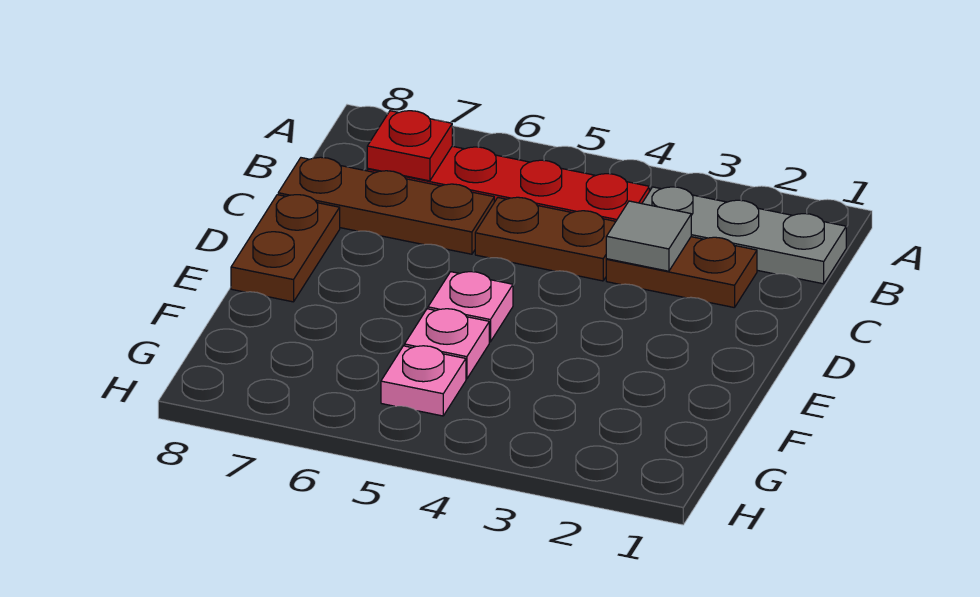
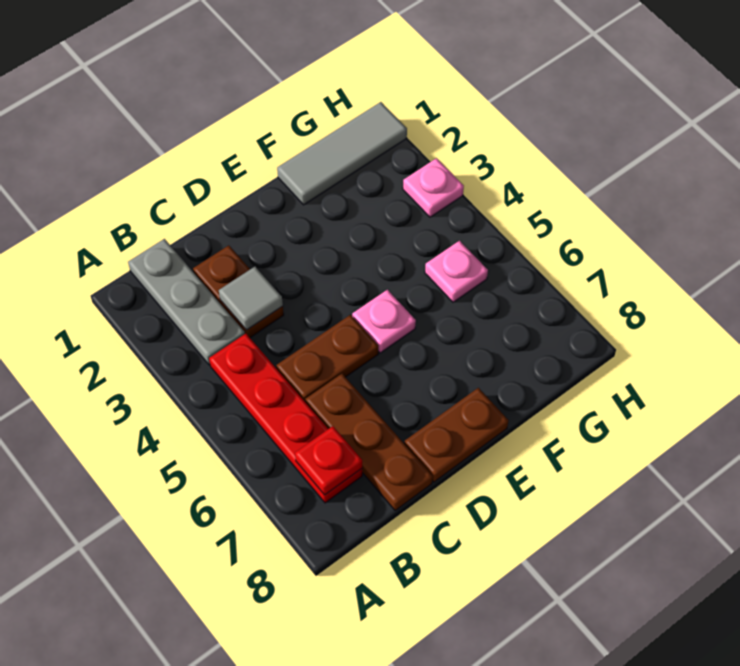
brown plate C4:C5 level 1 -> brown plate C5:D5 level 1
none -> grey tile F1:H1 level 1
pink plate F5 level 1 -> pink plate H3 level 1

